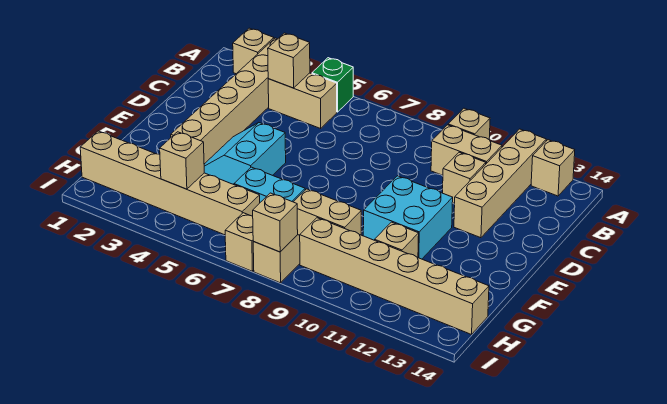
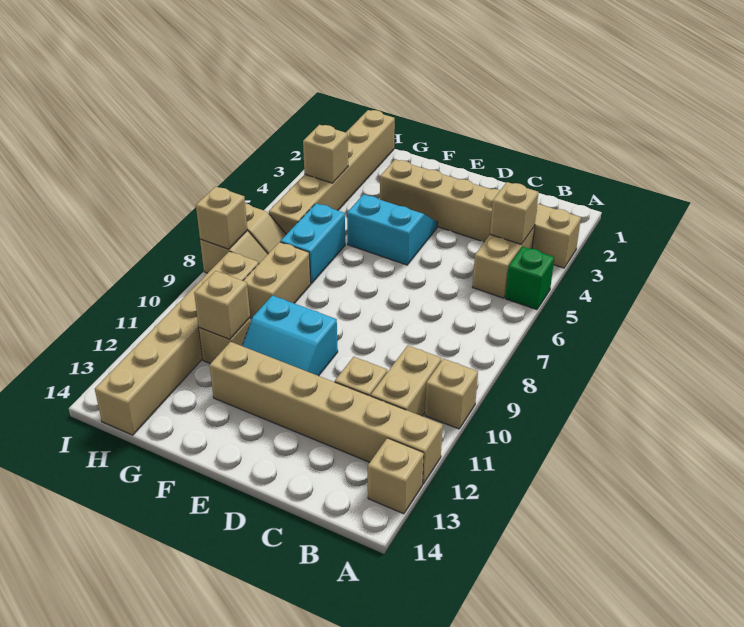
tan brick A2 level 1 -> tan brick G11 level 2
tan brick A12:D12 level 1 -> tan brick A12:F12 level 1
cyan brick E10:F11 level 1 -> cyan slope E10:F11 level 1 top 10

